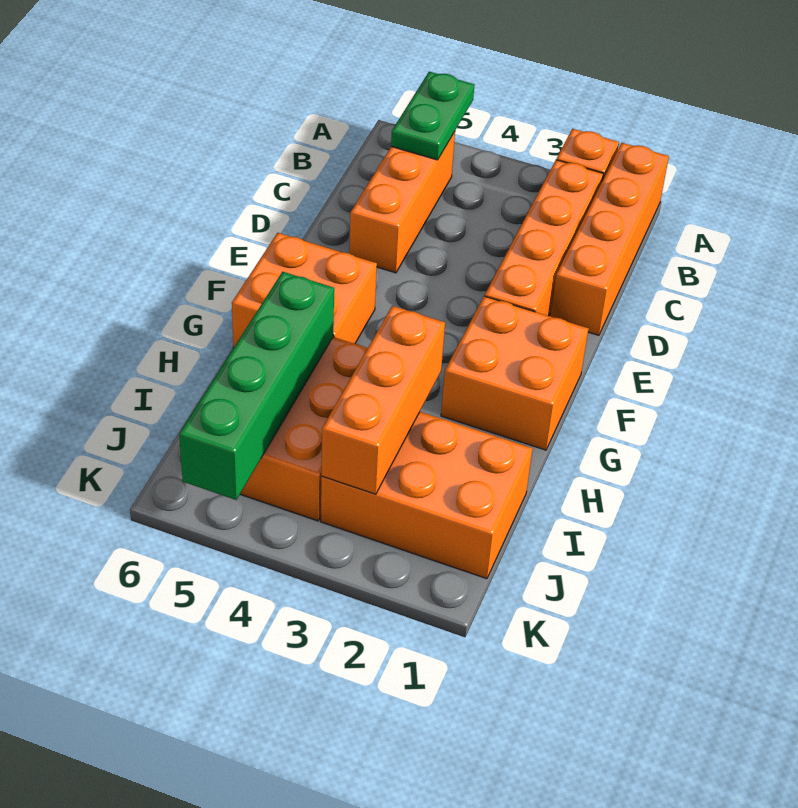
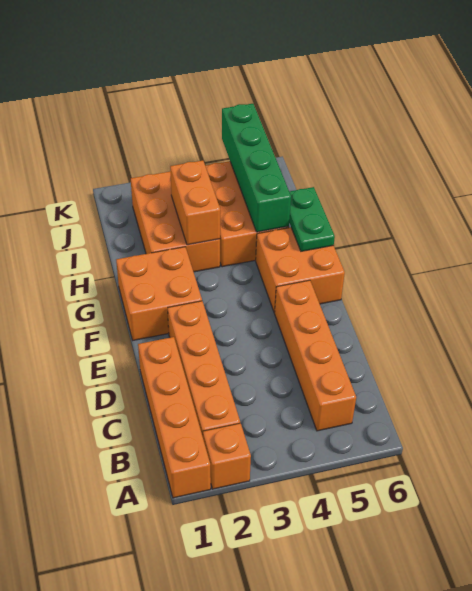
green plate A5:B5 level 2 -> green plate G6:H6 level 2
orange brick B5:D5 level 1 -> orange brick B5:E5 level 1
orange brick H3:J3 level 2 -> orange brick H3:I3 level 2
orange brick I1:J3 level 1 -> orange brick H2:J3 level 1

